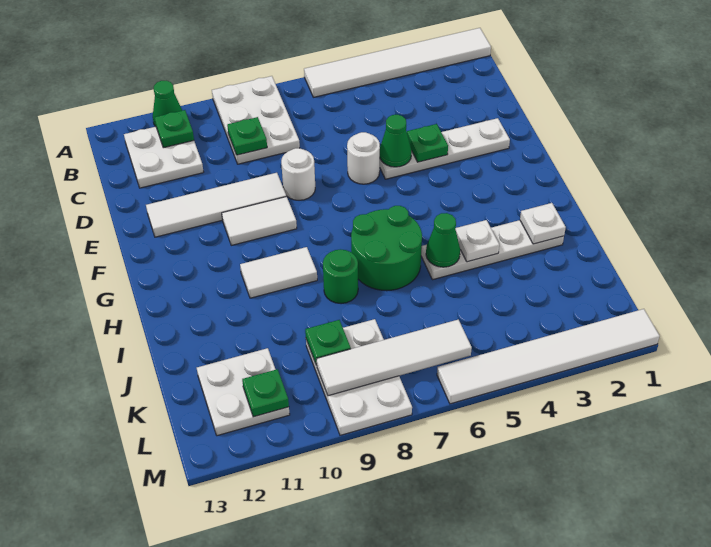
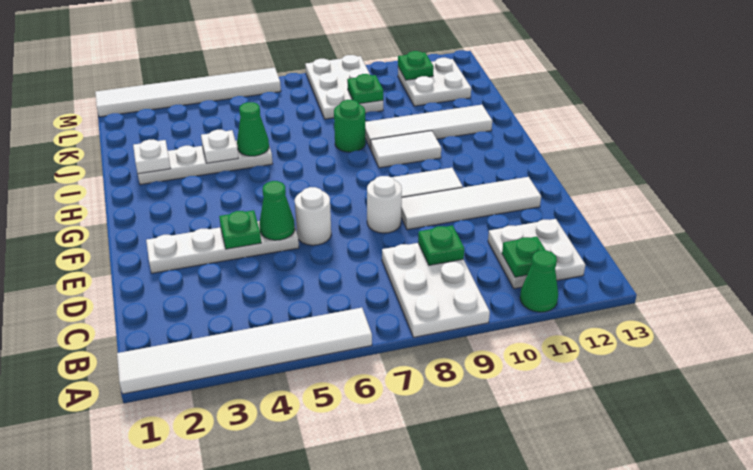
green round brick H6:I7 level 1 -> none
white tile L6:L9 level 2 -> white tile I9:I12 level 1

